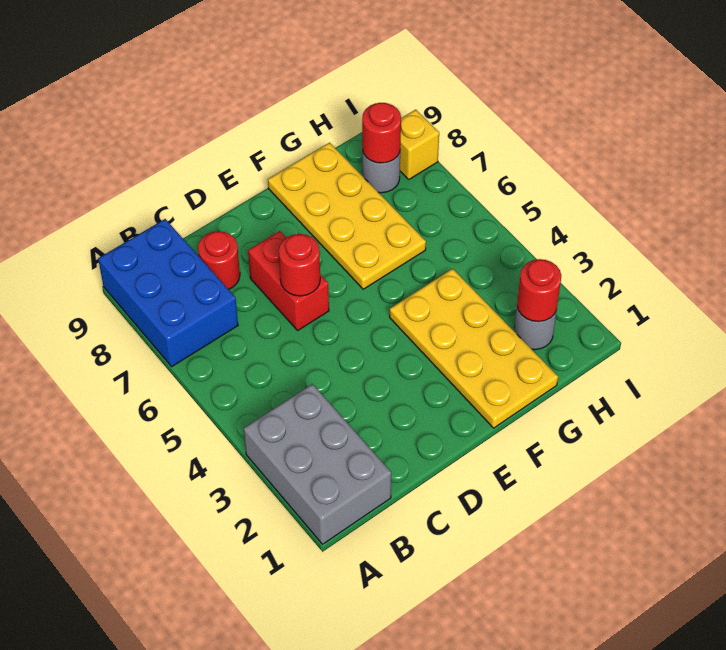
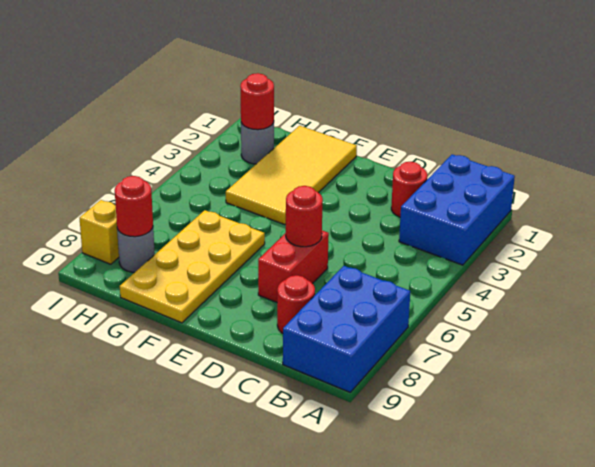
grey brick A1:B3 level 1 -> blue brick A1:B3 level 1
none -> red round brick C2 level 1
yellow plate F1:G4 level 1 -> yellow tile F1:G4 level 1

